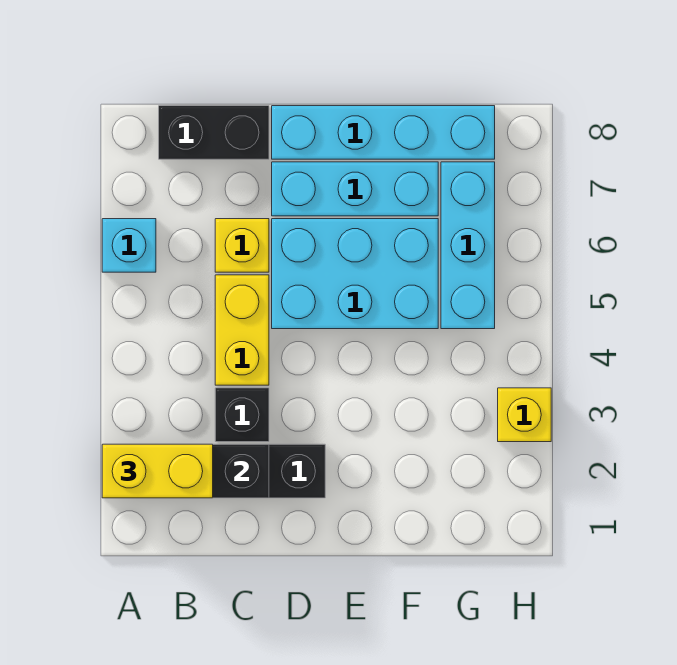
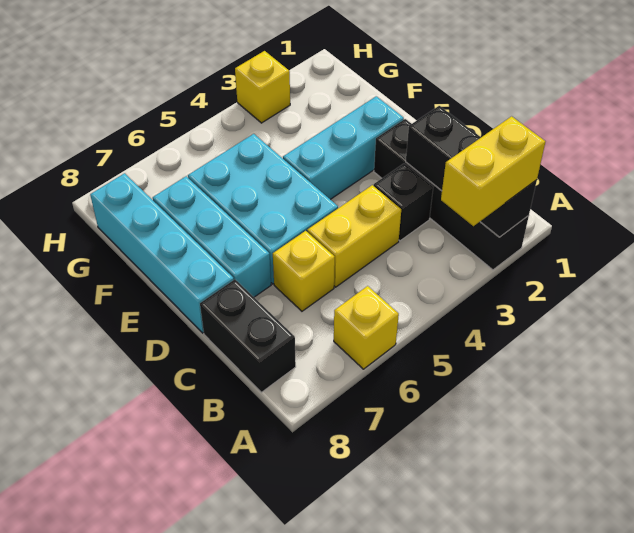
yellow brick A2:B2 level 3 -> yellow brick A2:A3 level 3
cyan brick A6 level 1 -> yellow brick A6 level 1
cyan brick G5:G7 level 1 -> cyan brick E2:E4 level 1

